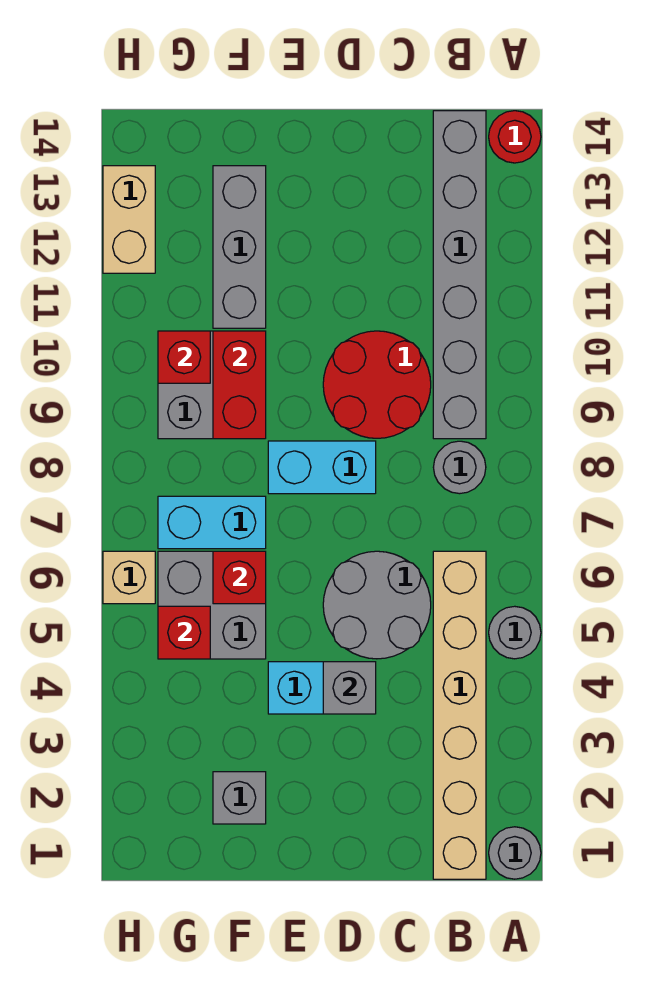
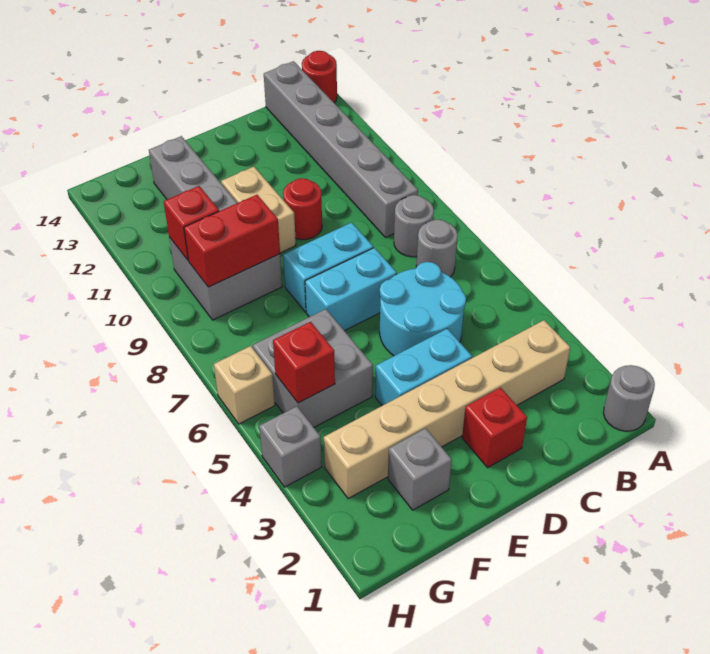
grey round brick A5 level 1 -> grey round brick B7 level 1
tan brick B1:B6 level 1 -> tan brick B3:G3 level 1
grey round brick C5:D6 level 1 -> cyan round brick C5:D6 level 1
red round brick C9:D10 level 1 -> red round brick D10 level 1
grey brick D4 level 2 -> grey brick H4 level 1
red brick F6 level 2 -> red brick D2 level 1
cyan brick F7:G7 level 1 -> cyan brick D7:E7 level 1
red brick F9:F10 level 2 -> red brick F9:G9 level 2
tan brick H12:H13 level 1 -> tan brick E10:E11 level 1

